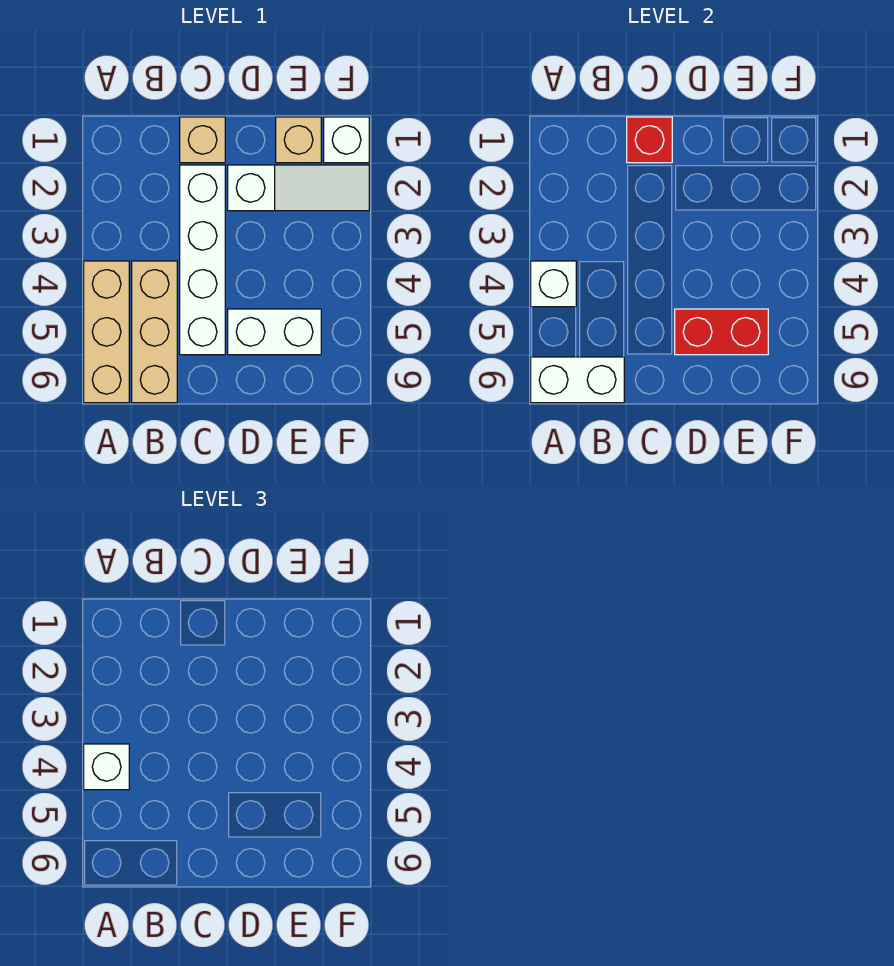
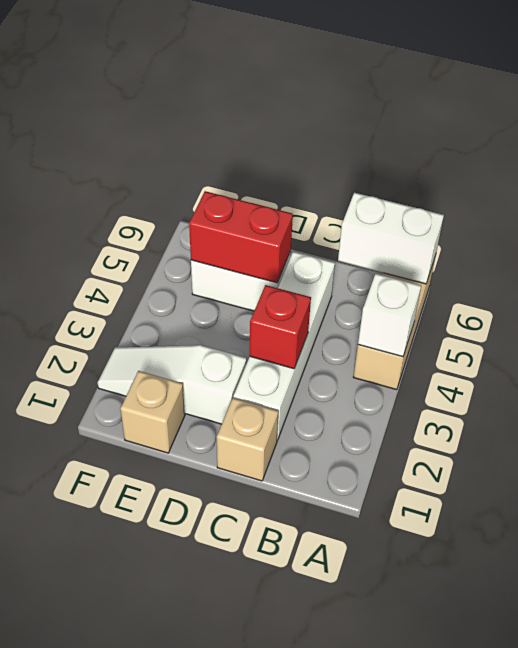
white brick A4 level 3 -> none
tan brick B4:B6 level 1 -> none
red brick C1 level 2 -> red brick C3 level 2
white brick F1 level 1 -> none

